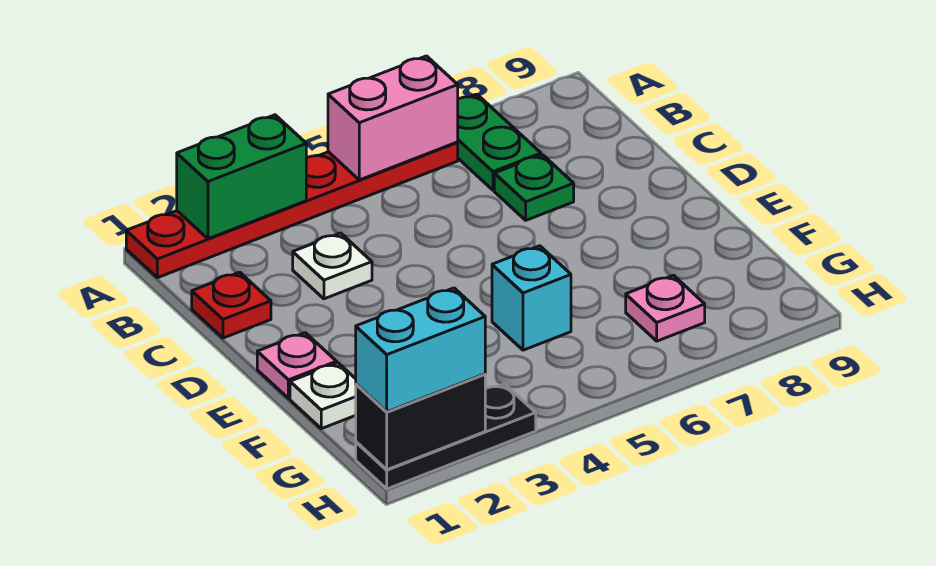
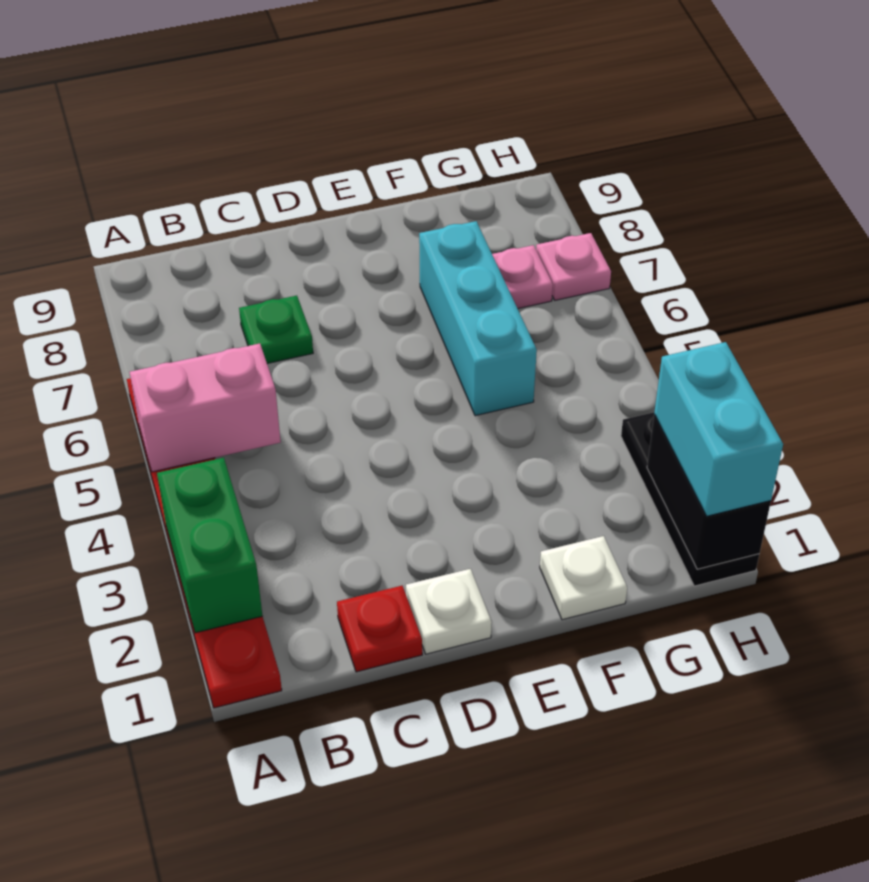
pink brick A5:A6 level 2 -> pink brick A5:B5 level 2
green plate A7:B7 level 1 -> none
white plate C3 level 1 -> white plate D1 level 1
pink plate E1 level 1 -> pink plate H7 level 1
cyan brick F5 level 1 -> cyan brick F5:F7 level 1

